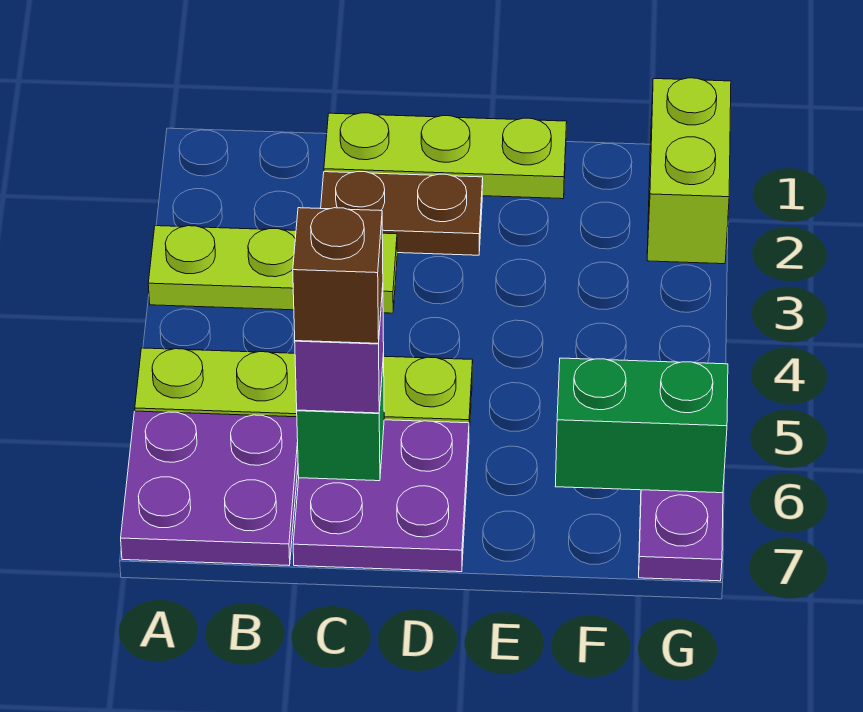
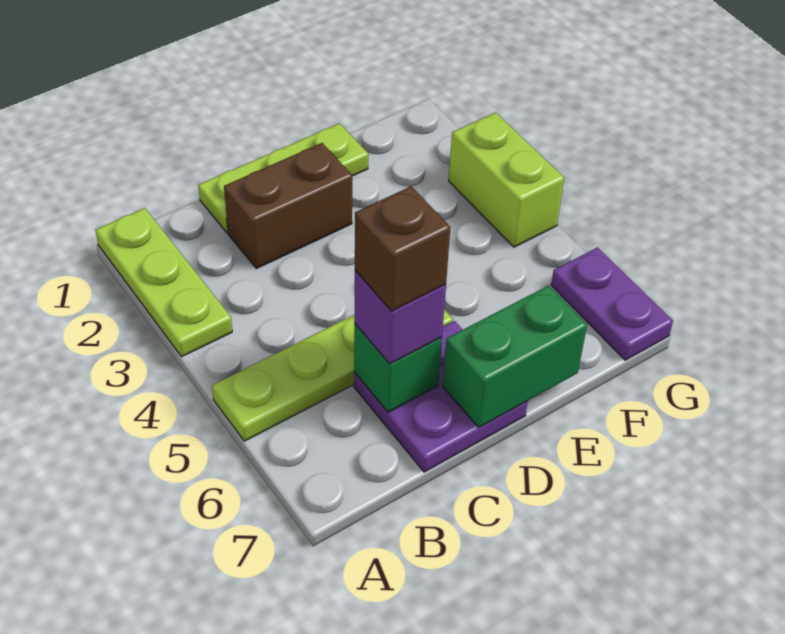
lime plate A3:C3 level 1 -> lime plate A1:A3 level 1
purple plate A6:B7 level 1 -> none
brown plate C2:D2 level 1 -> brown brick C2:D2 level 1
green brick F6:G6 level 2 -> green brick D7:E7 level 2
lime brick G1:G2 level 1 -> lime brick G3:G4 level 1

